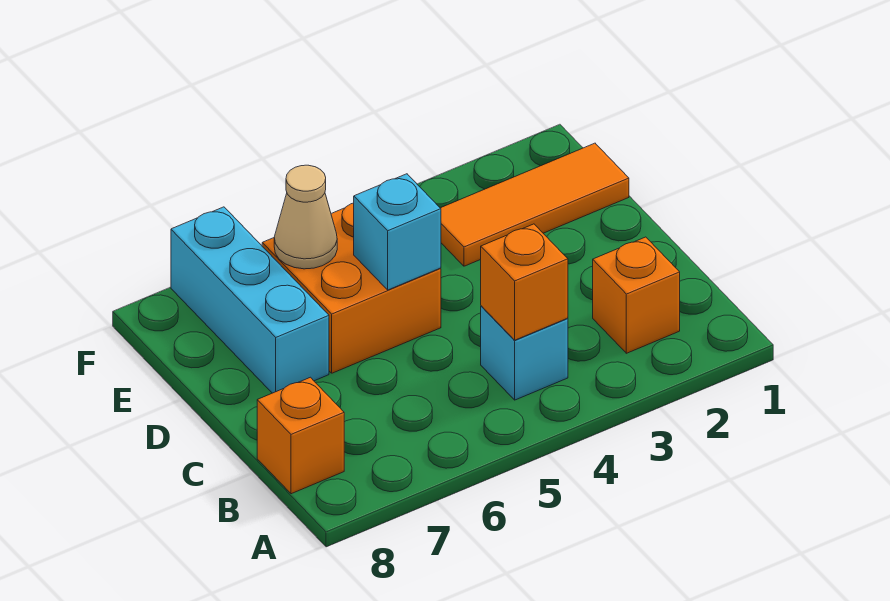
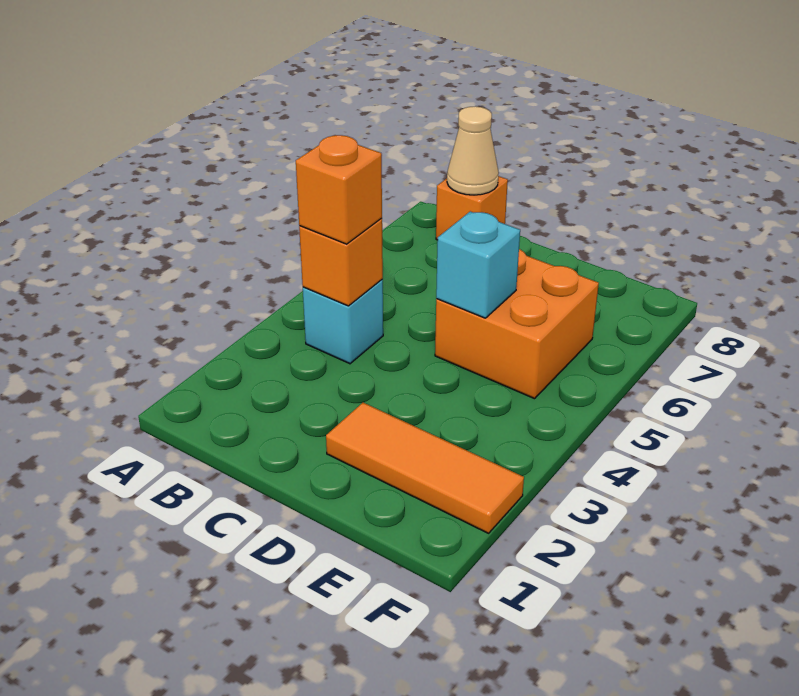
orange brick B2 level 1 -> orange brick B4 level 3
cyan brick D7:F7 level 1 -> none
orange tile E1:E3 level 1 -> orange tile D2:F2 level 1
tan cone E6 level 2 -> tan cone B8 level 2

